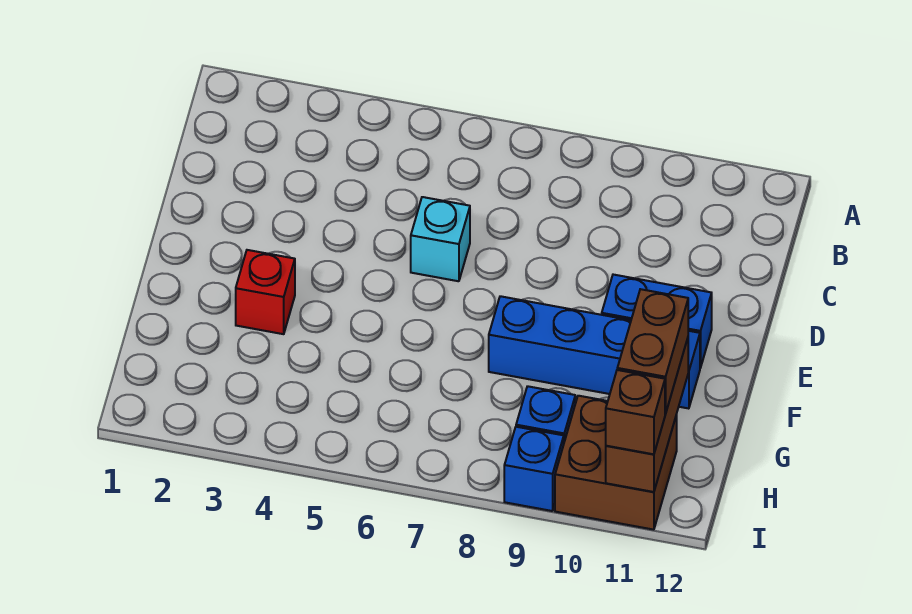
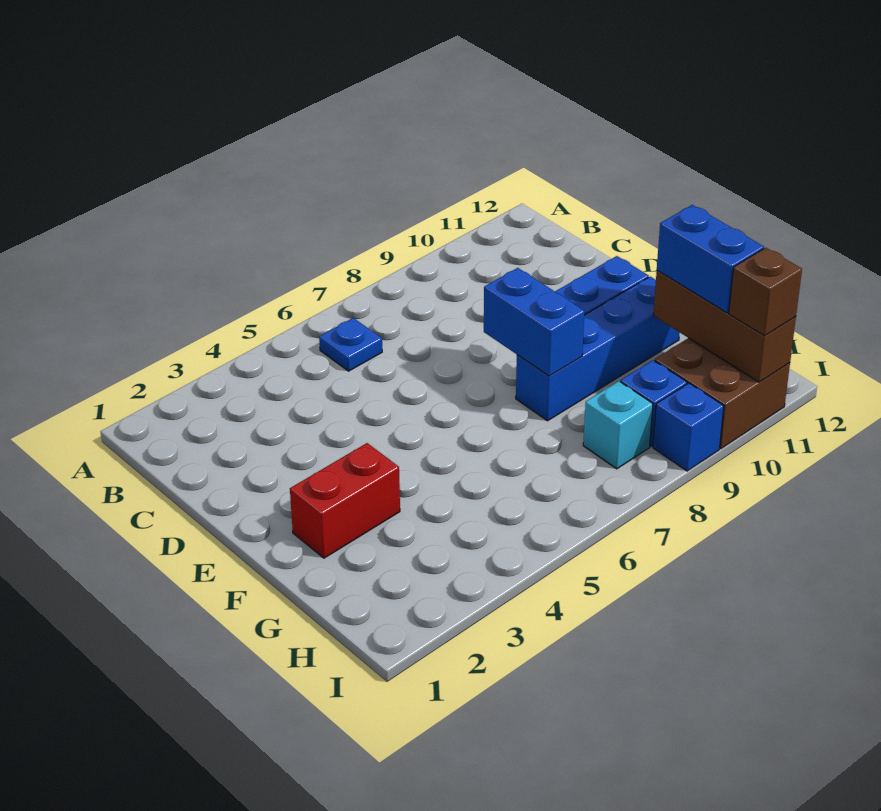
none -> blue plate B6 level 1
cyan brick D6 level 1 -> cyan brick H8 level 1
none -> blue brick E8:F8 level 2
red brick F3 level 1 -> red brick F2:F3 level 1
brown brick G11:H11 level 3 -> blue brick G11:H11 level 3

